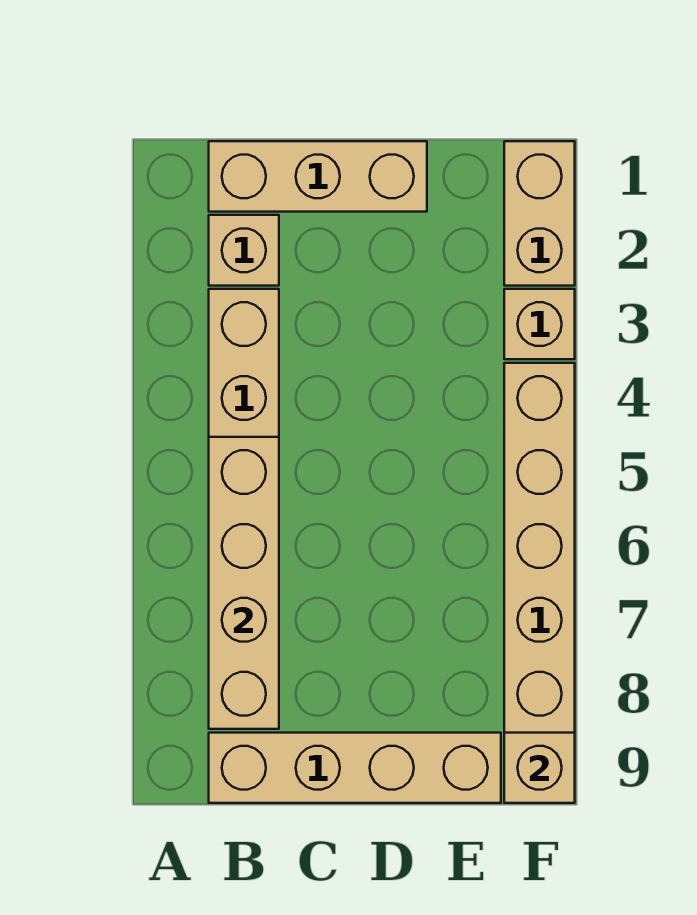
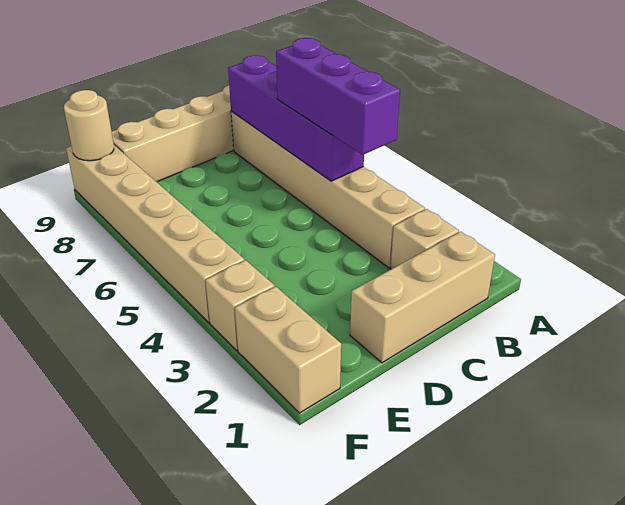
none -> purple brick B4:B6 level 3
tan brick B5:B8 level 2 -> purple brick B5:B8 level 2
tan brick F9 level 2 -> tan round brick F9 level 2

